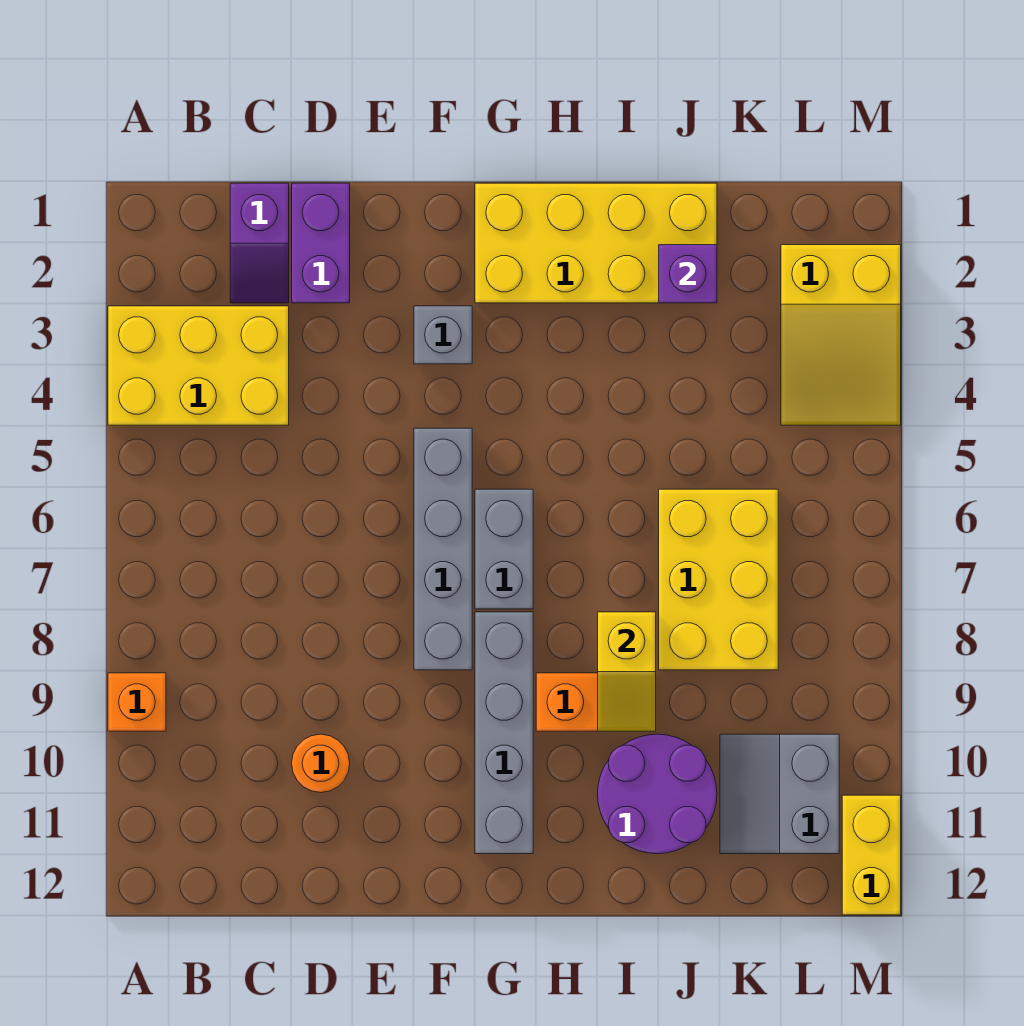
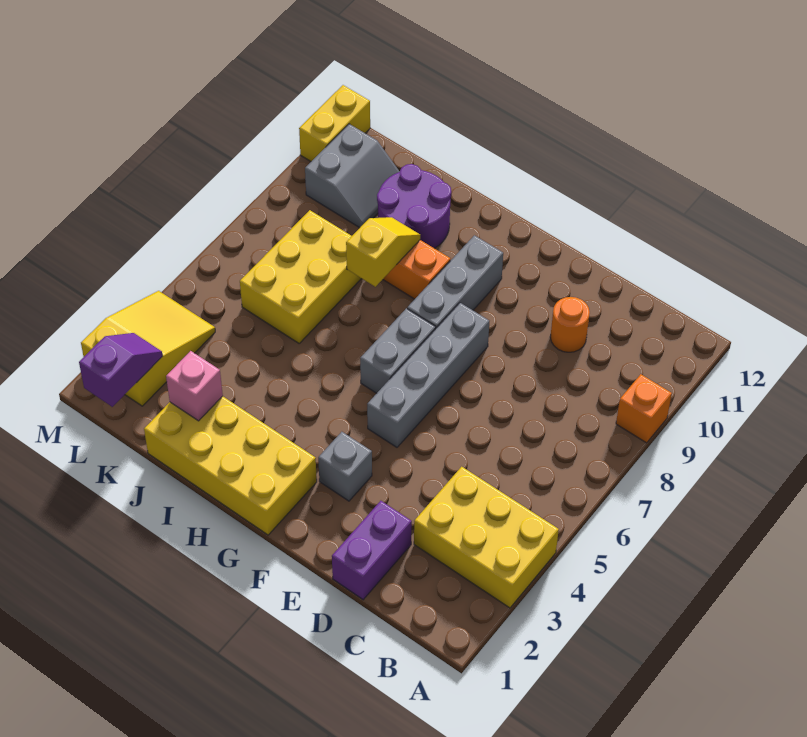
purple slope C1:C2 level 1 top 1 -> purple slope L1:L2 level 2 top 1
grey brick G8:G11 level 1 -> grey brick G8:G10 level 1
purple brick J2 level 2 -> pink brick J2 level 2

